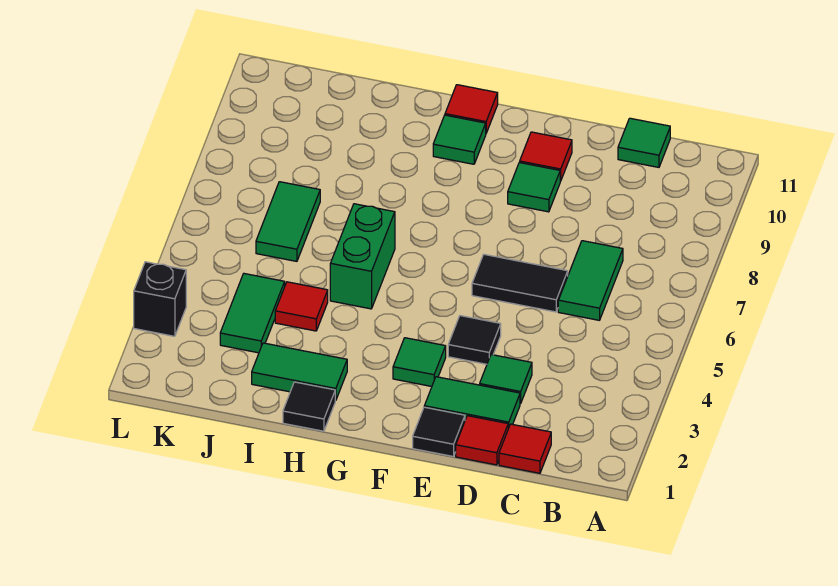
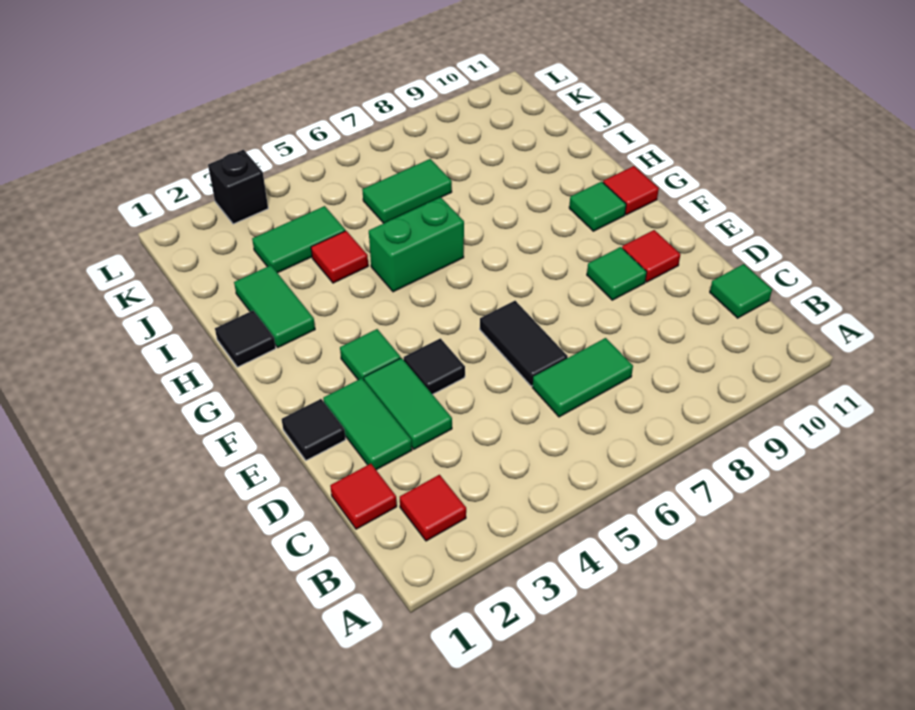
red tile D1 level 1 -> red tile B2 level 1
green tile D3 level 1 -> green tile D3:E3 level 1

